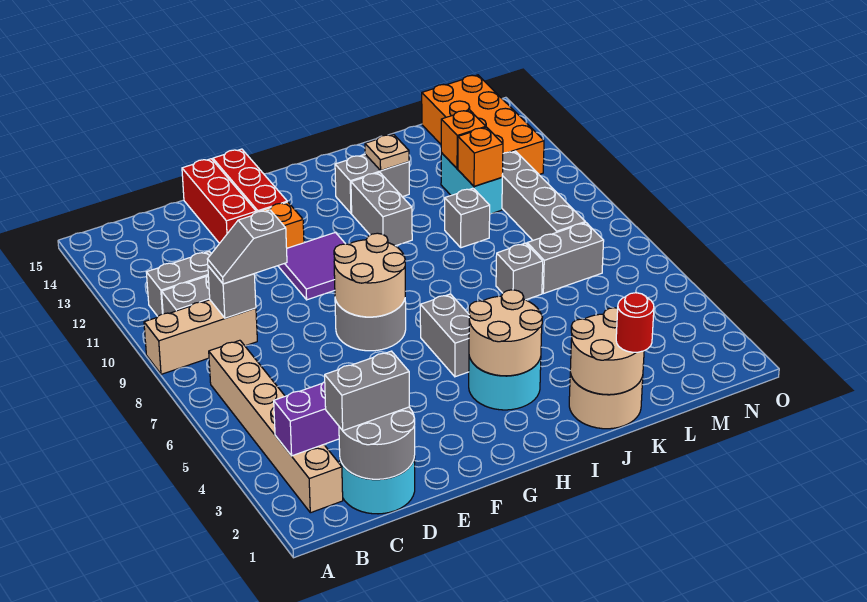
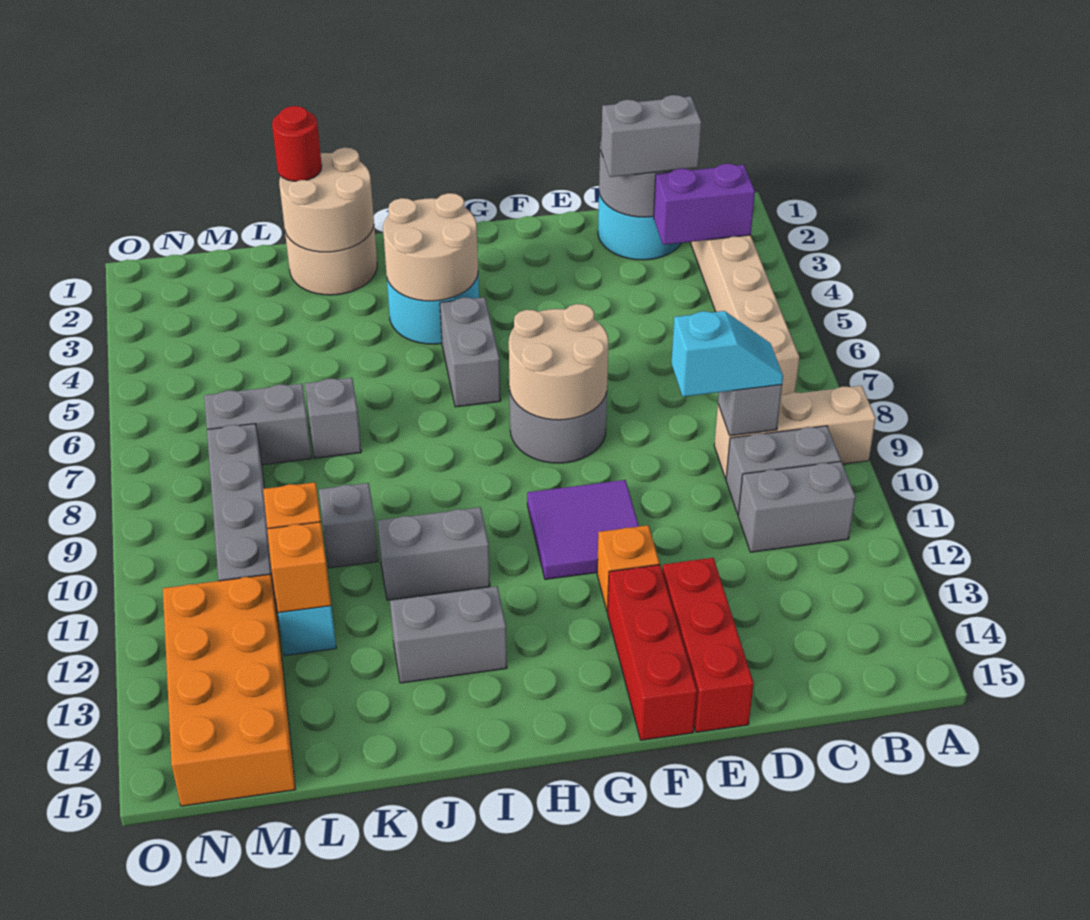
grey slope C9:D9 level 3 top D -> cyan slope C9:D9 level 3 top D
grey brick I11:I12 level 1 -> grey brick I11:J11 level 1
tan plate J13 level 2 -> none

